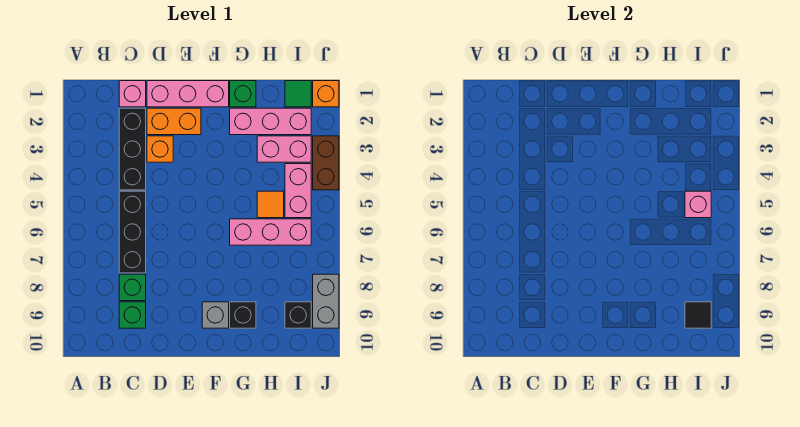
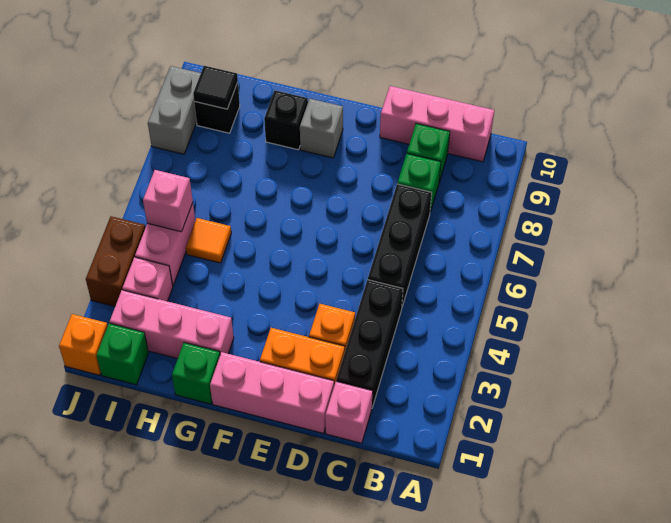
pink brick G6:I6 level 1 -> pink brick B10:D10 level 1
pink brick H3:I3 level 1 -> pink brick I3 level 1
green tile I1 level 1 -> green brick I1 level 1

